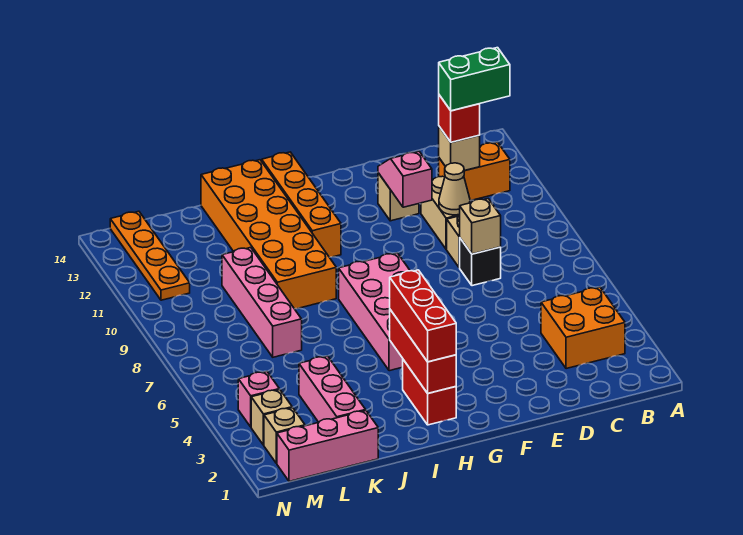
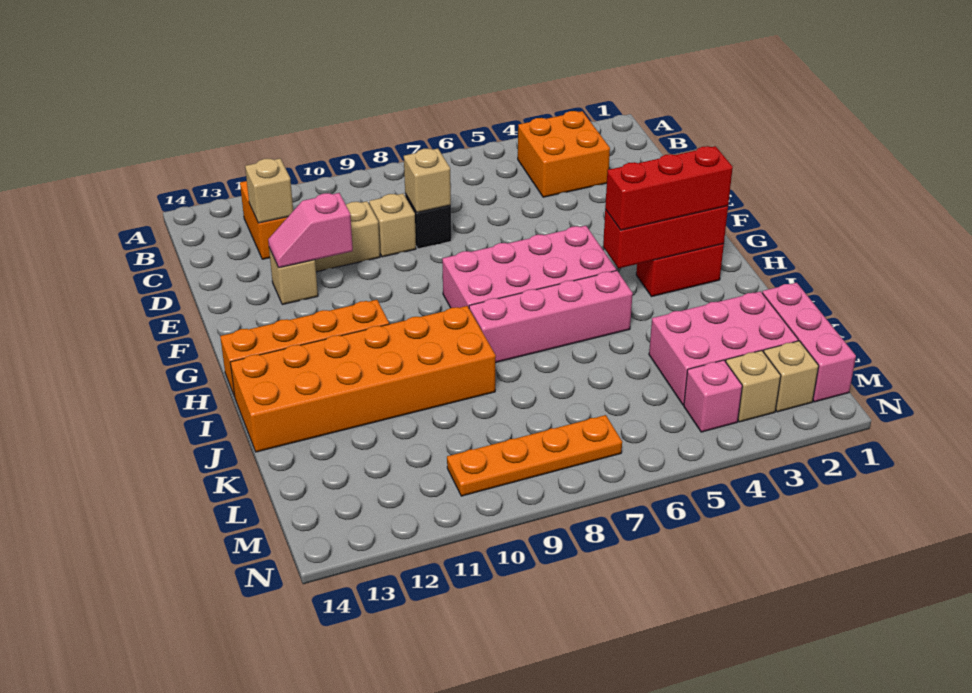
green brick B12:C12 level 4 -> none
red brick C12 level 3 -> none
tan cone D10 level 2 -> none
pink brick K2:K4 level 1 -> pink brick K2:L4 level 1
pink brick K7:K10 level 1 -> pink brick I5:I8 level 1
orange plate M11:M14 level 1 -> orange plate M7:M10 level 1

